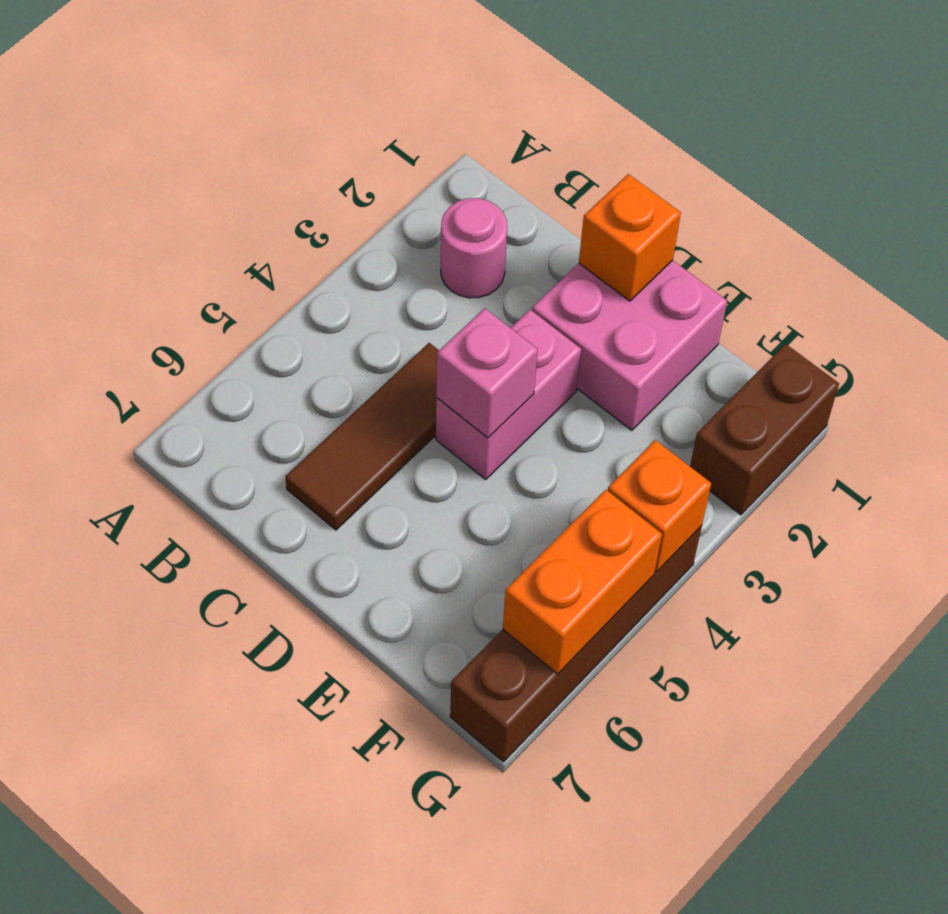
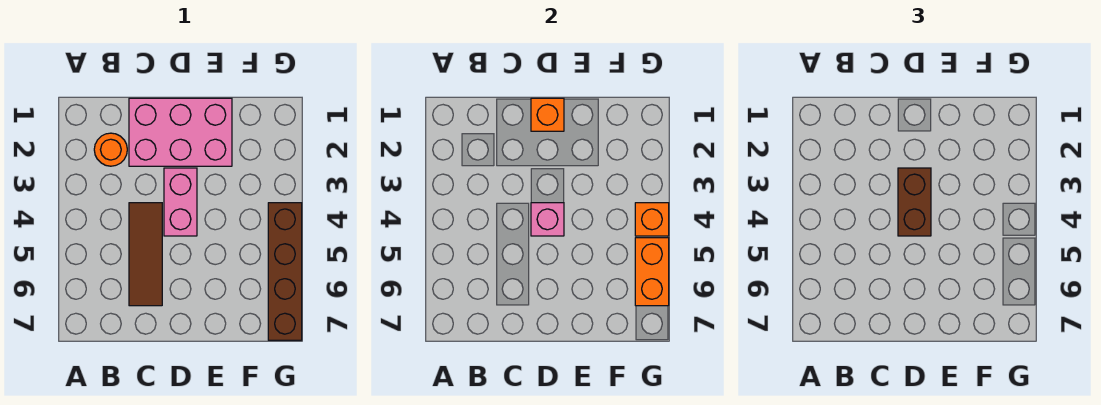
pink round brick B2 level 1 -> orange round brick B2 level 1
pink brick D1:E2 level 1 -> pink brick C1:E2 level 1
brown brick G1:G2 level 1 -> brown brick D3:D4 level 3

